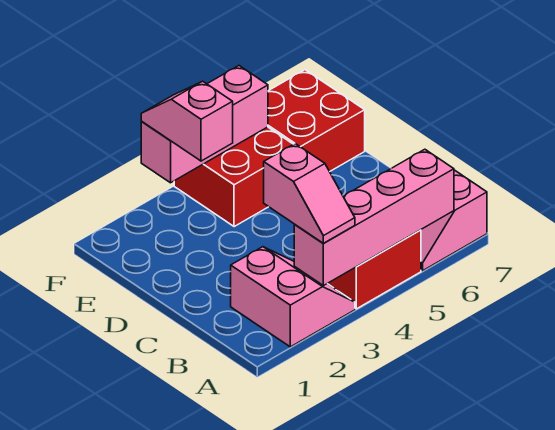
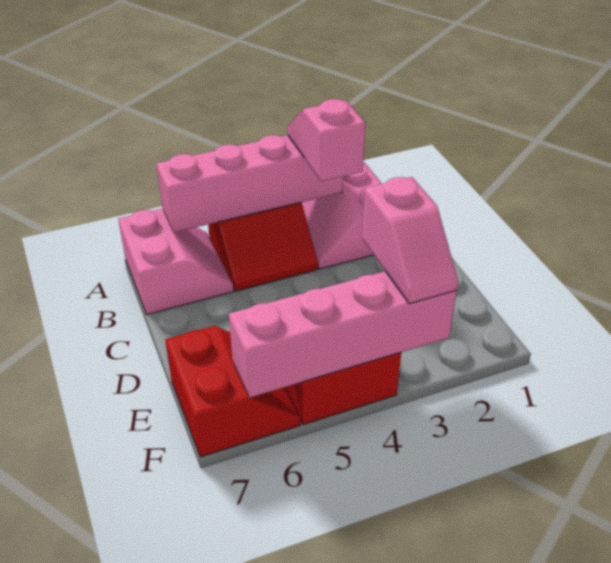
red brick E6:F7 level 1 -> red slope E6:F7 level 1 top 7
pink brick F3:F5 level 2 -> pink brick F3:F6 level 2

